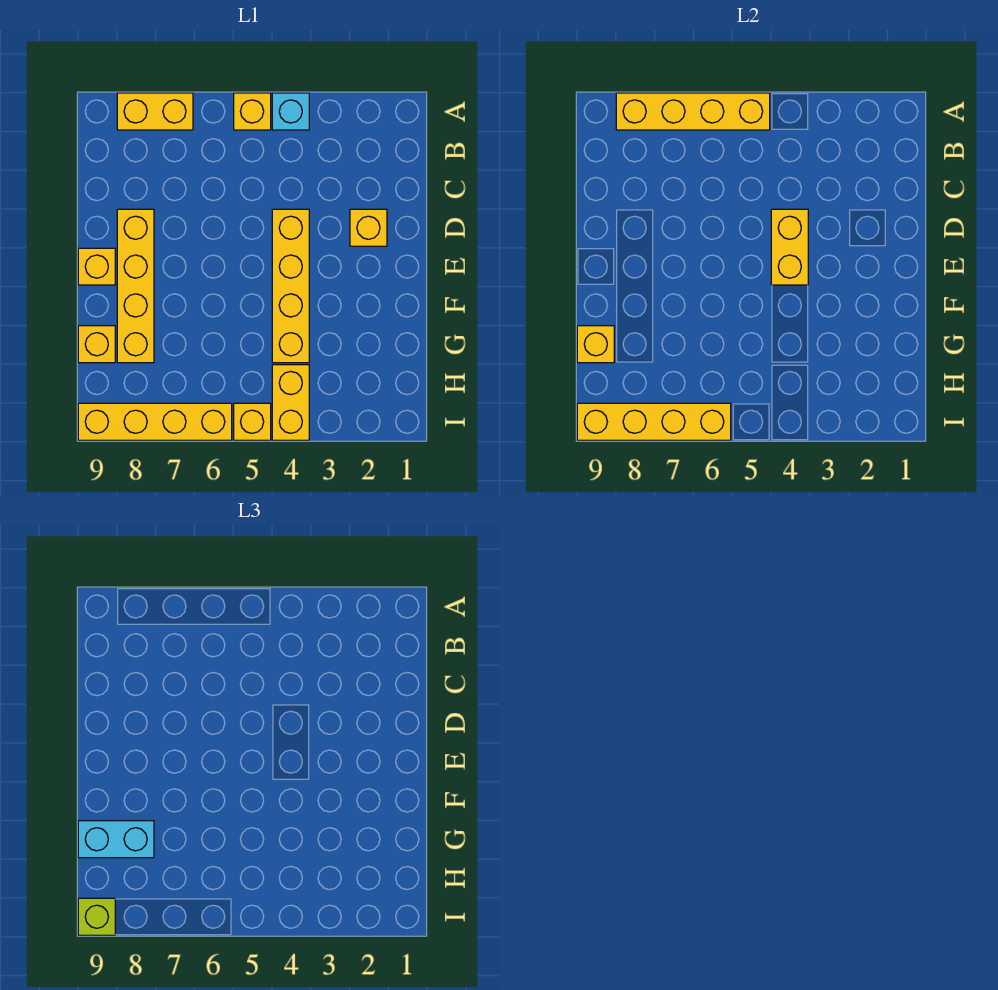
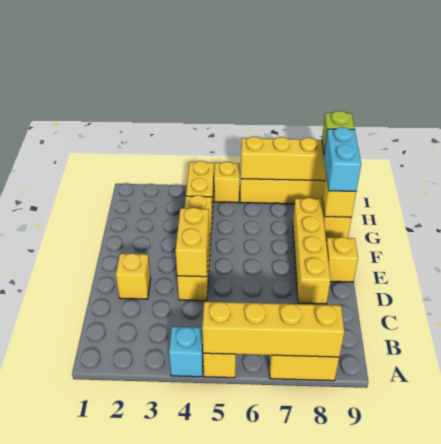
cyan brick G8:G9 level 3 -> cyan brick G9:H9 level 3

